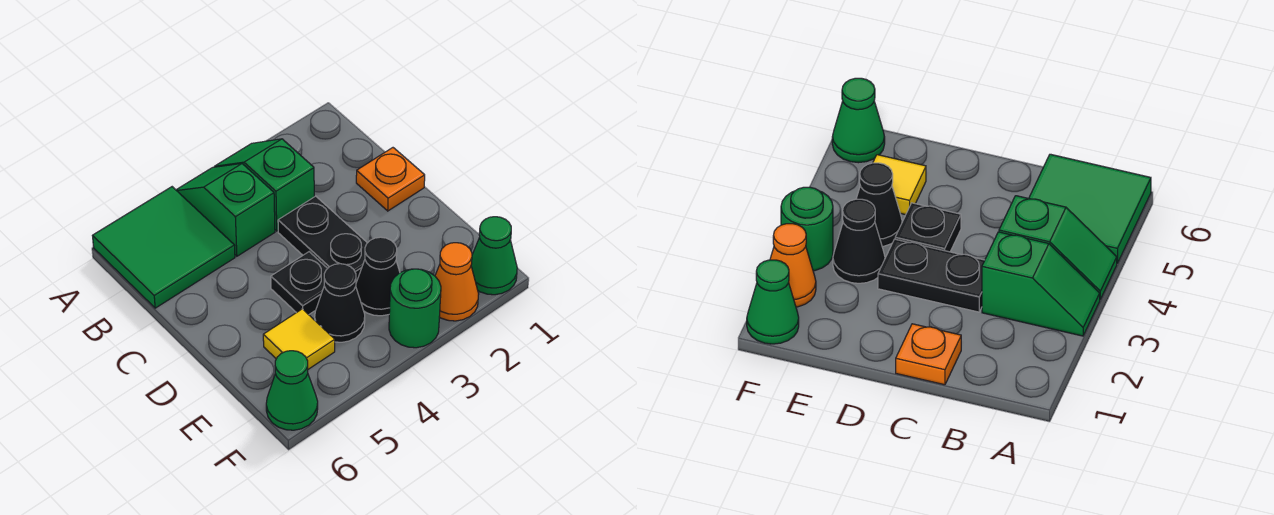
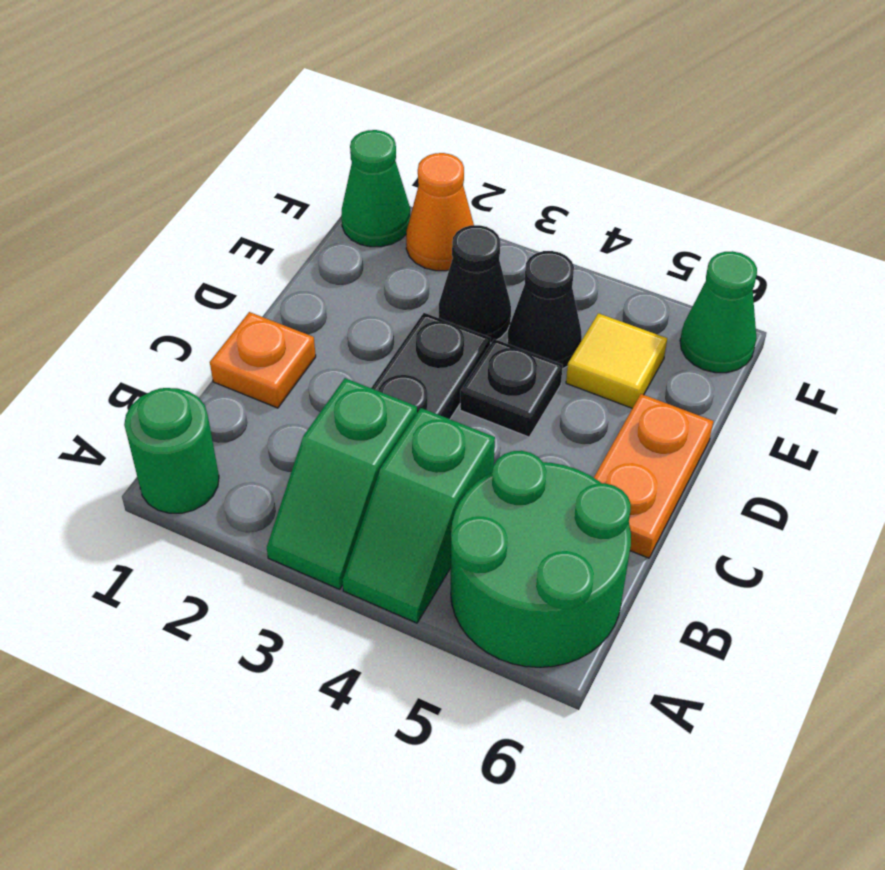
green tile A5:B6 level 1 -> green round brick A5:B6 level 1
none -> orange plate C6:D6 level 1
green round brick F3 level 1 -> green round brick A1 level 1

